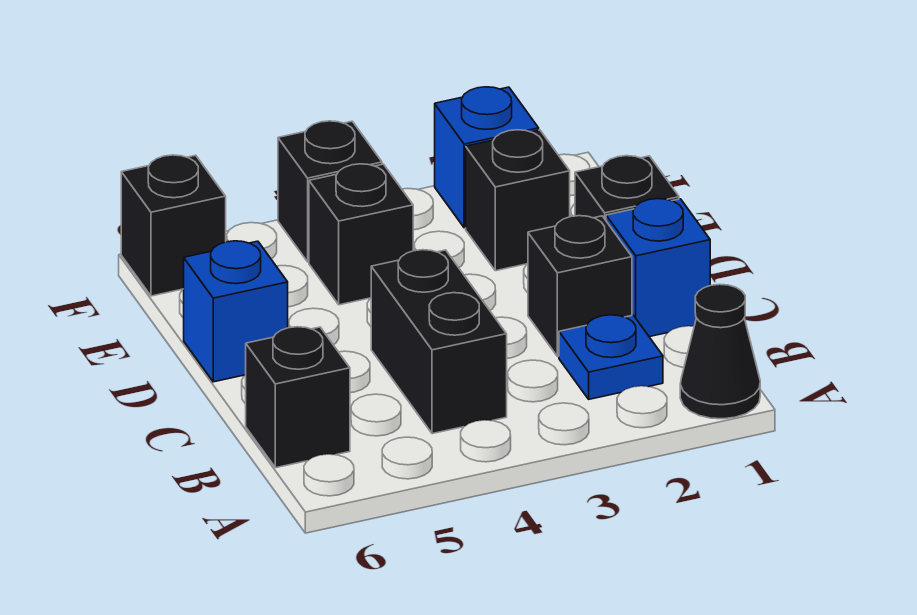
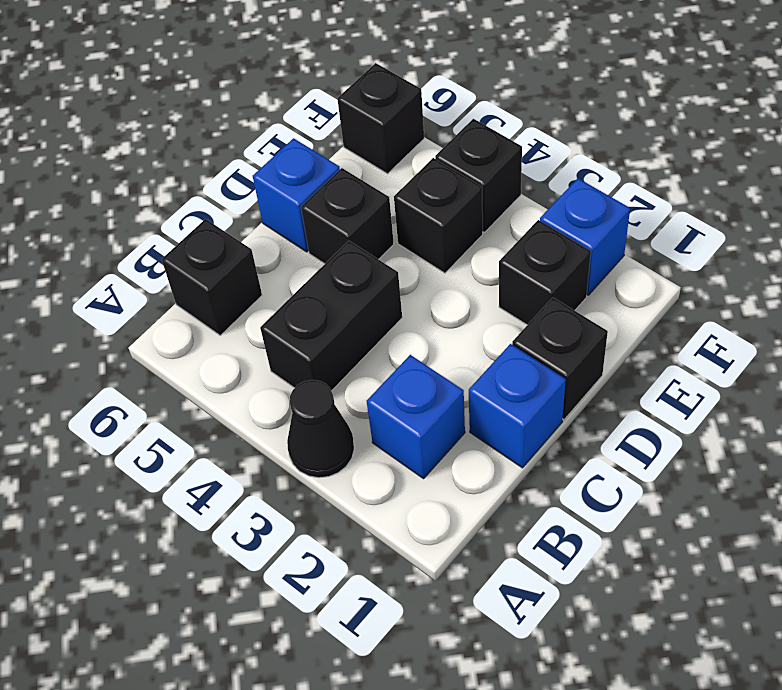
black cone A1 level 1 -> black cone A3 level 1
blue plate B2 level 1 -> blue brick B2 level 1
black brick C2 level 1 -> black brick D5 level 1

